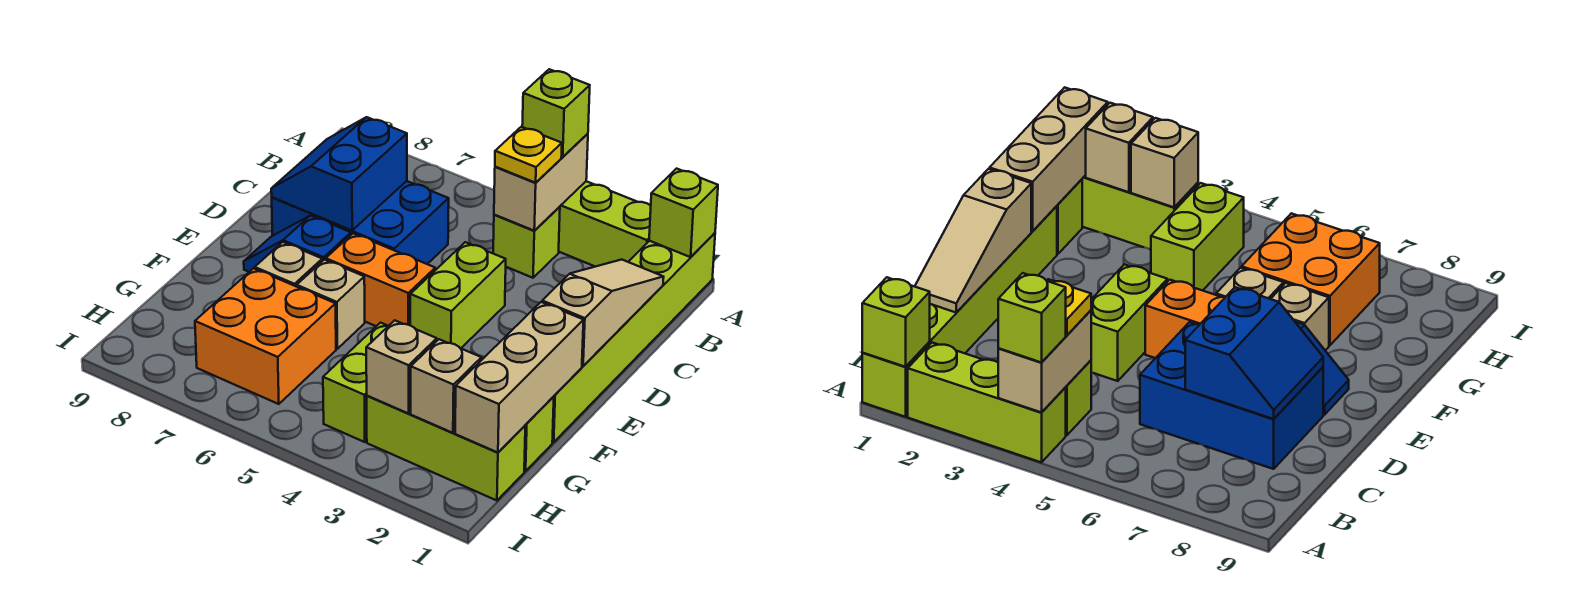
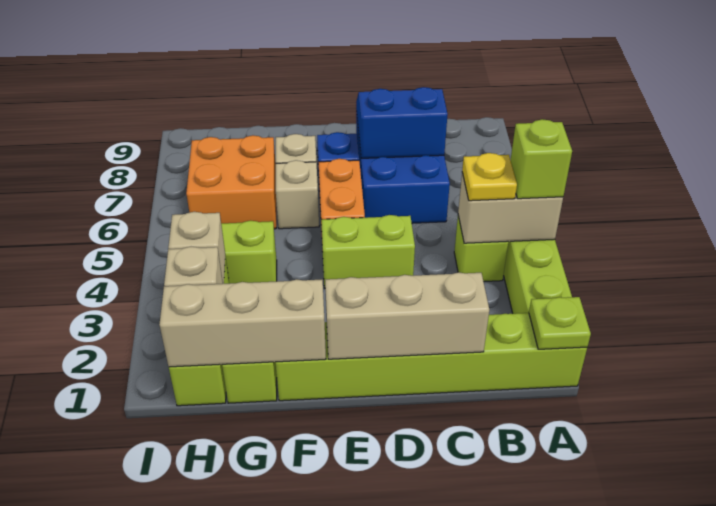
lime brick A1 level 2 -> lime plate A1 level 2
tan slope C1:E1 level 2 top E -> tan brick C1:E1 level 2

